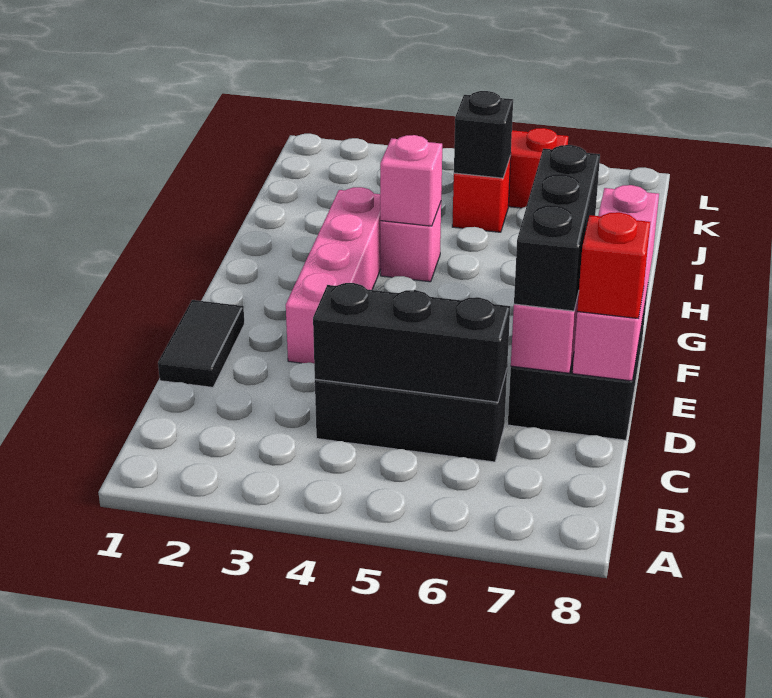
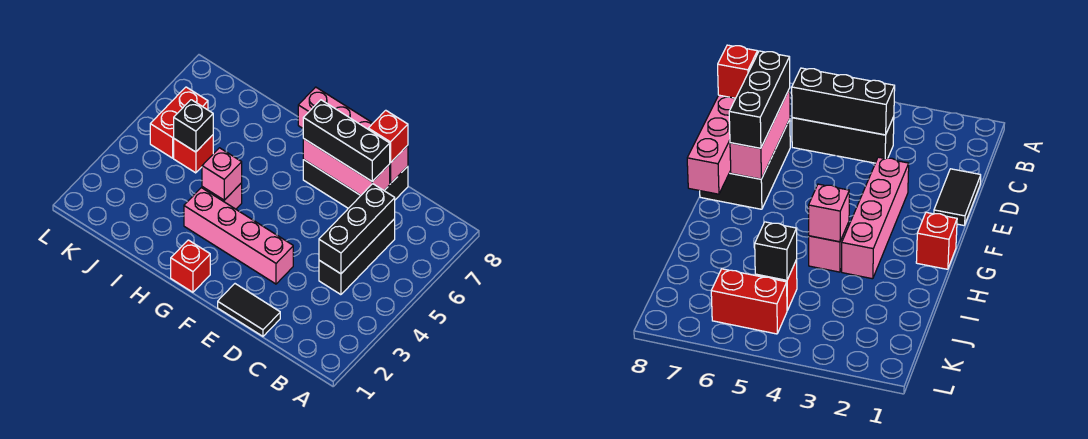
none -> red brick G1 level 1

